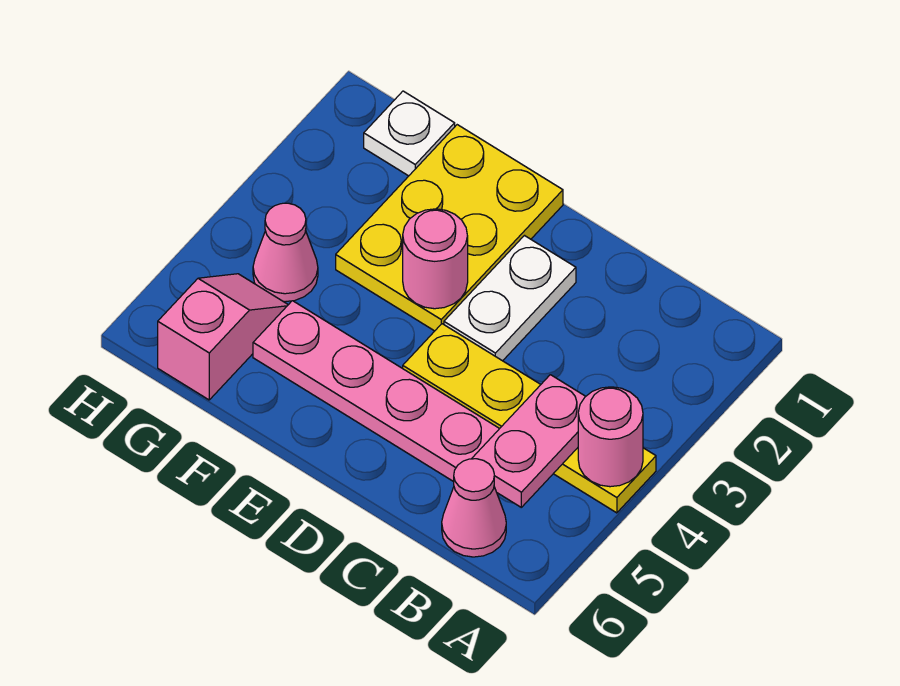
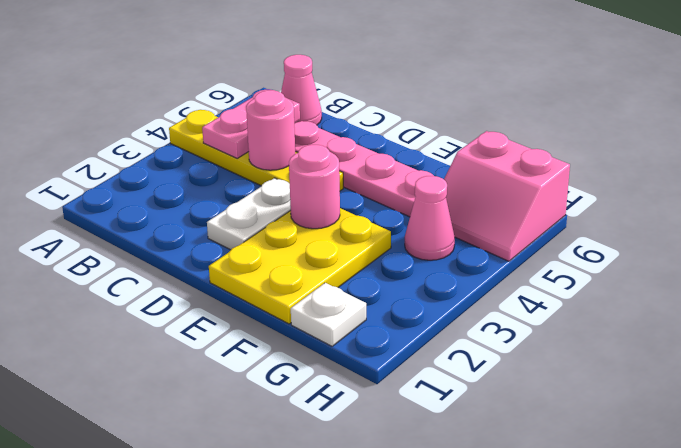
pink round brick A4 level 2 -> pink round brick C4 level 2
pink slope G5:G6 level 1 top 6 -> pink slope G5:H6 level 1 top 6

